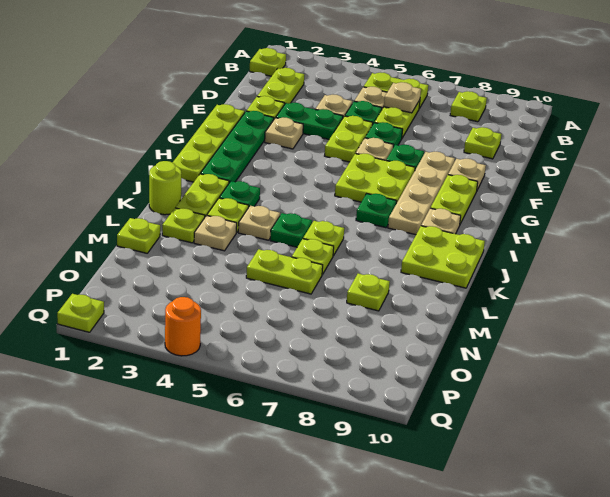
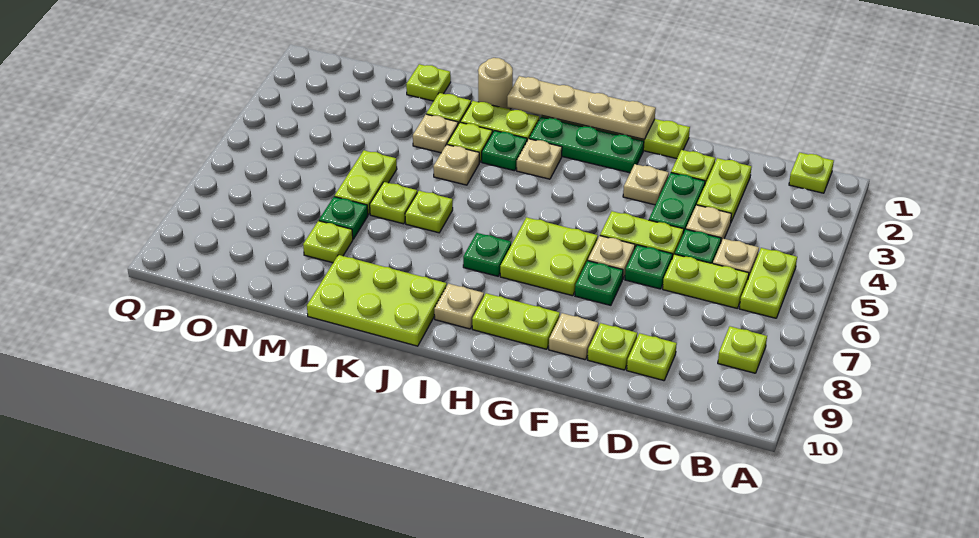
lime plate C2:D2 level 1 -> lime plate D2:D3 level 1
tan plate C6 level 2 -> tan plate I3 level 1
green plate F2:I2 level 1 -> green plate G2:I2 level 1
tan plate F8:I8 level 1 -> tan plate G1:J1 level 2
lime plate J9:K10 level 1 -> lime plate J9:L10 level 1
lime round brick K1 level 1 -> tan round brick K1 level 1
green plate K5 level 1 -> green plate M7 level 1
lime plate Q1 level 1 -> lime plate E9 level 1
orange round brick Q4 level 1 -> none

